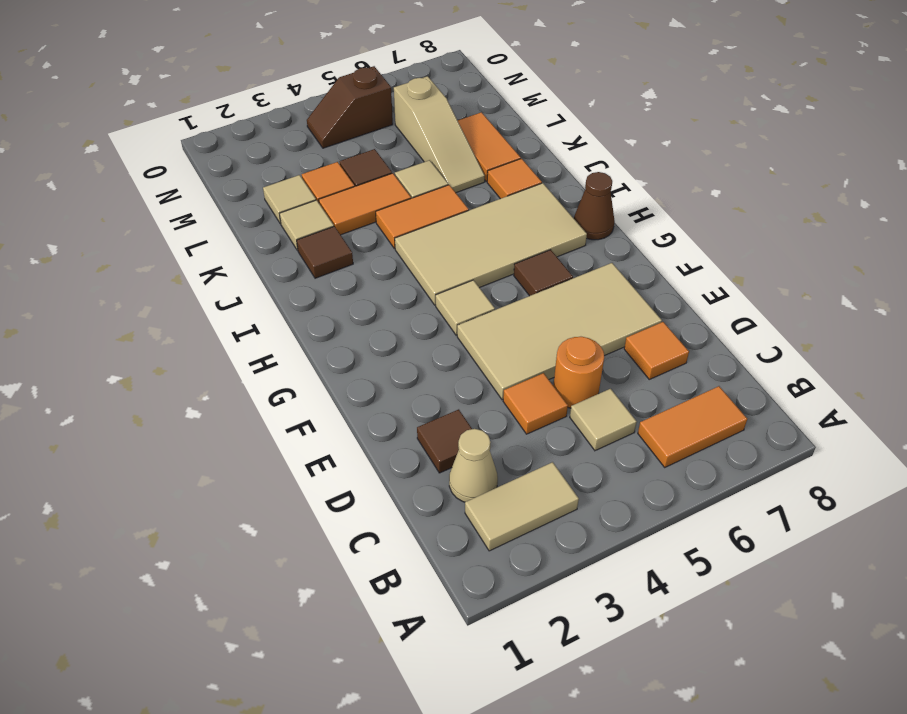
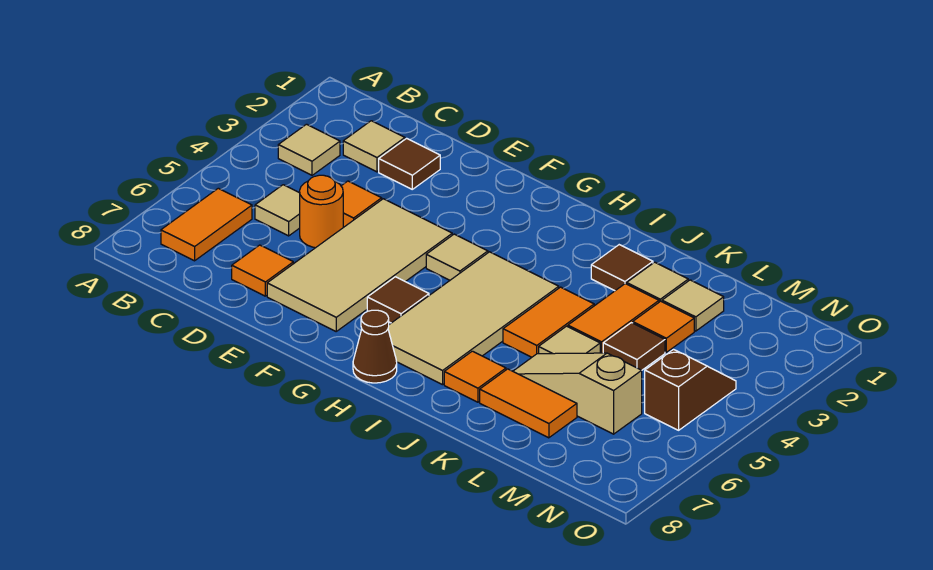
tan tile B2:B3 level 1 -> tan tile B3 level 1
tan cone C2 level 1 -> tan tile C2 level 1

